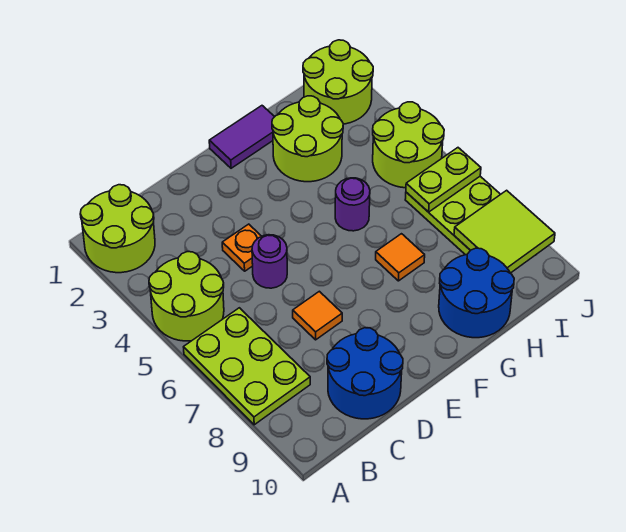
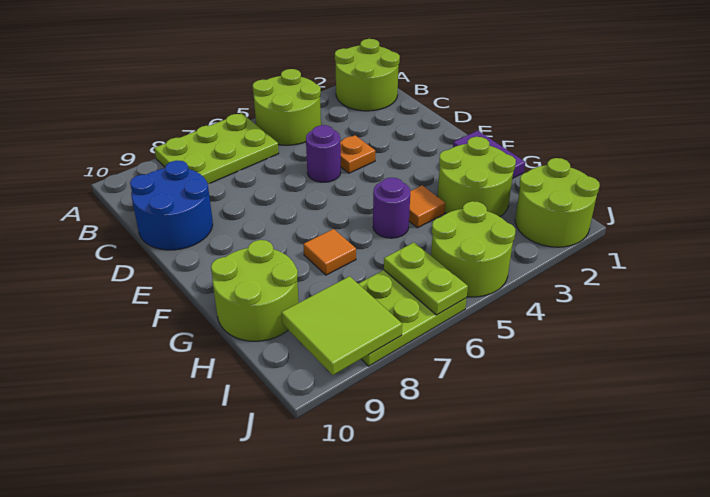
orange tile D7 level 1 -> orange tile G4 level 1
blue round brick G9:H10 level 1 -> lime round brick G9:H10 level 1

